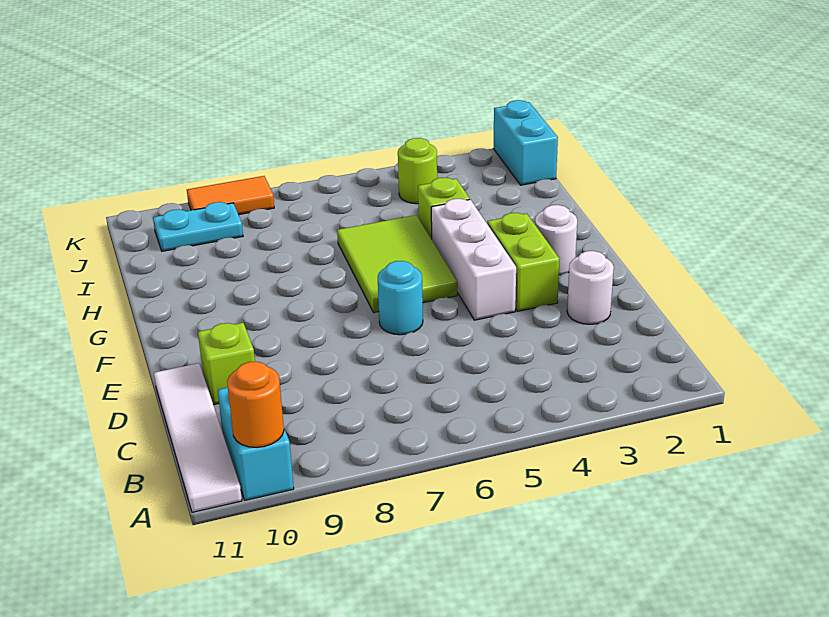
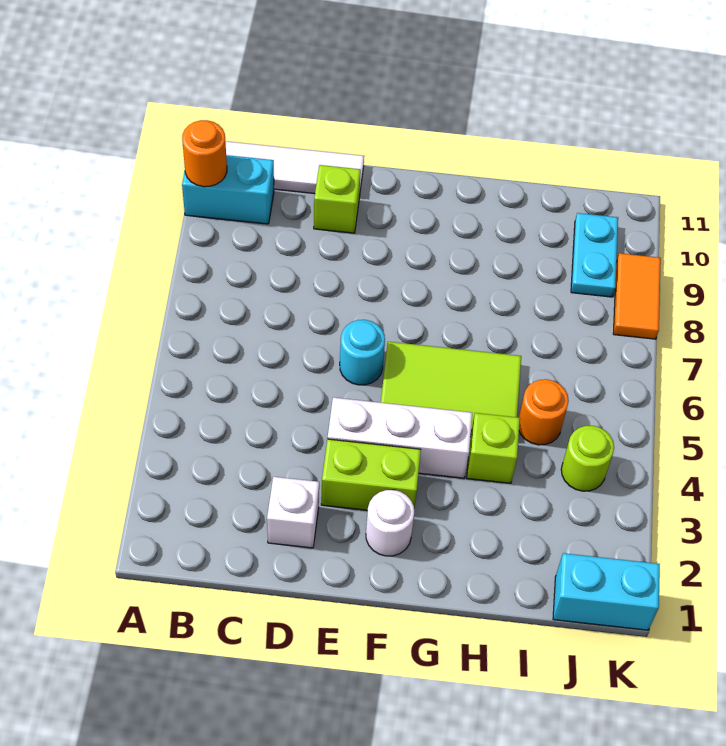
white round brick D2 level 1 -> white brick D2 level 1
none -> orange round brick I5 level 1

